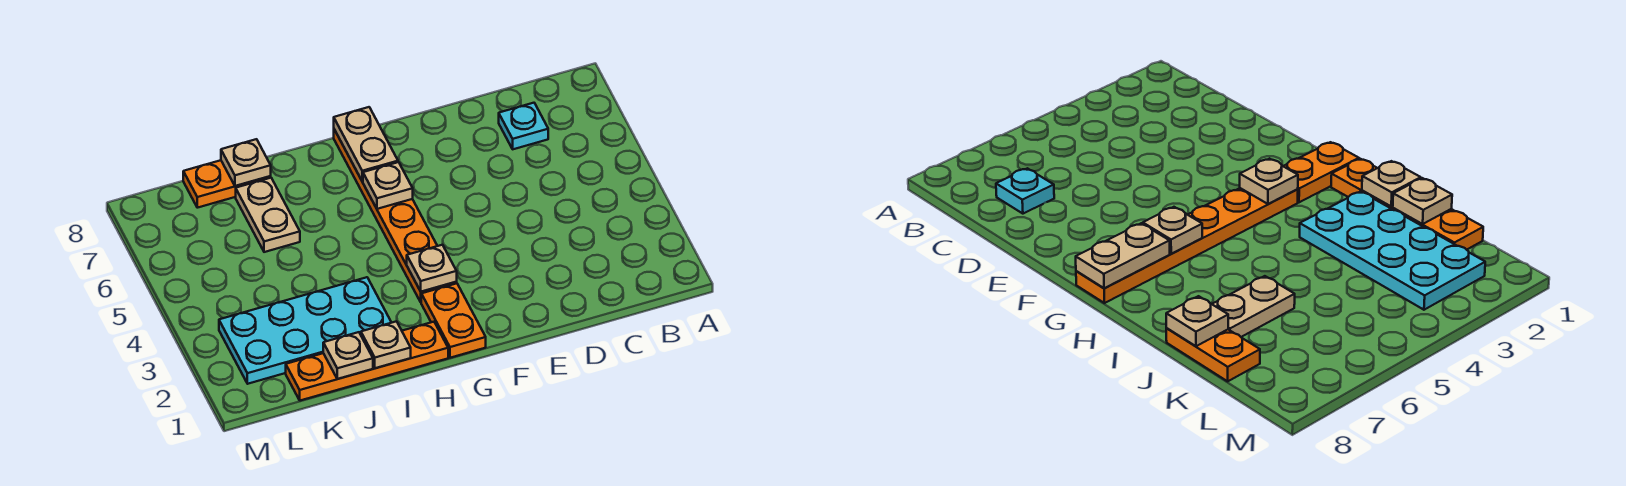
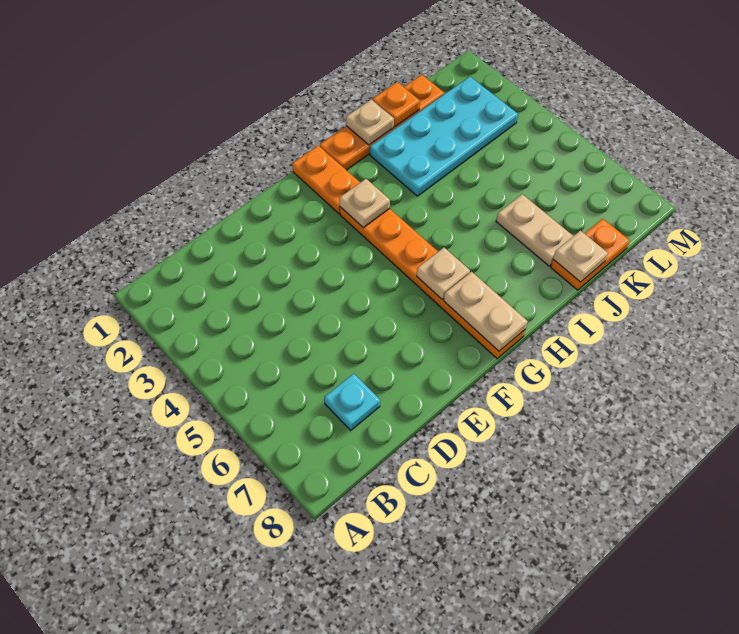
tan plate J1 level 2 -> orange plate J1 level 2

